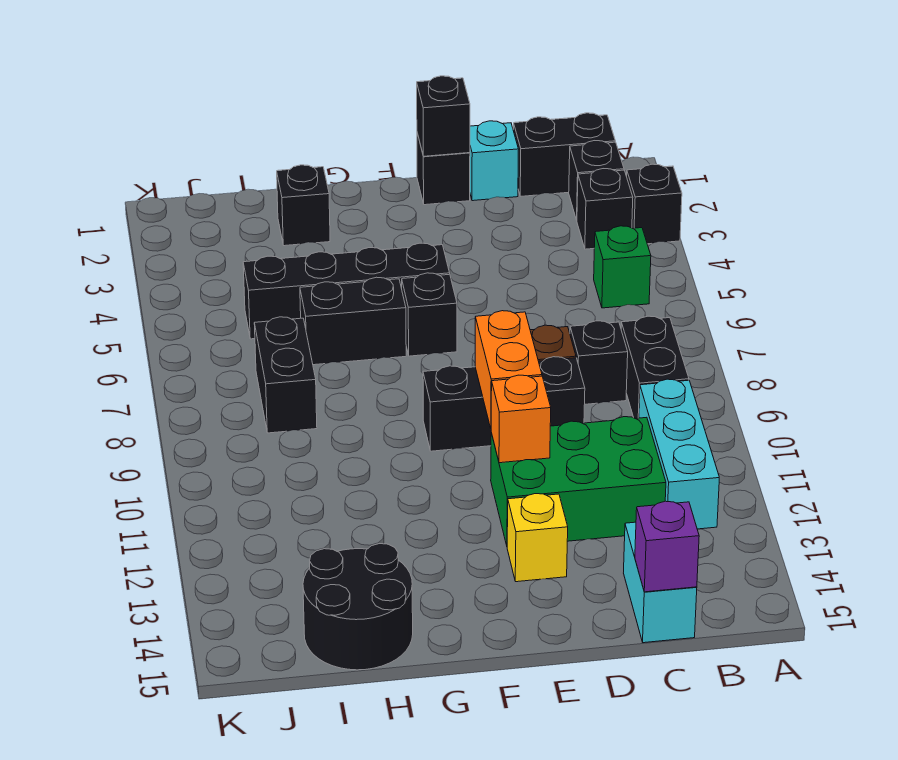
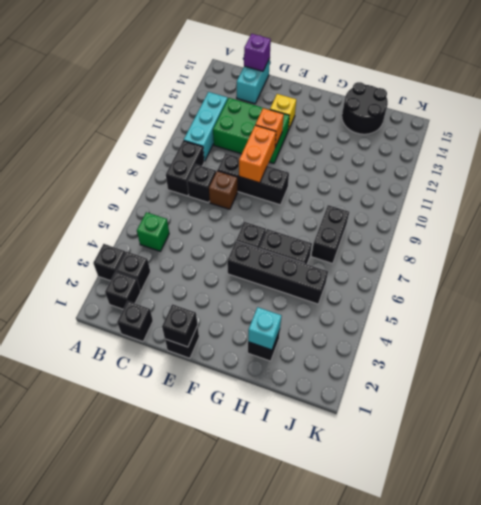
black brick B1:C1 level 1 -> black brick C1 level 1
cyan brick D1 level 1 -> cyan brick H2 level 2

